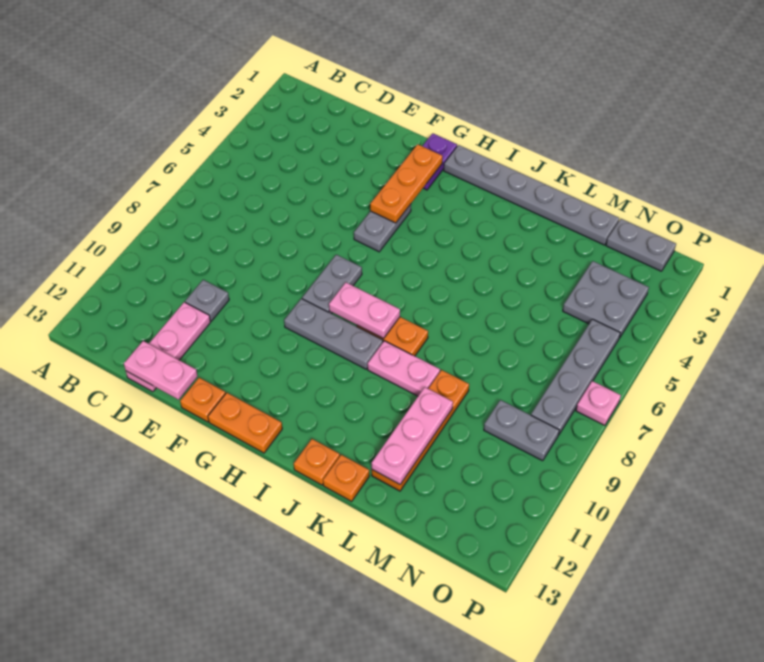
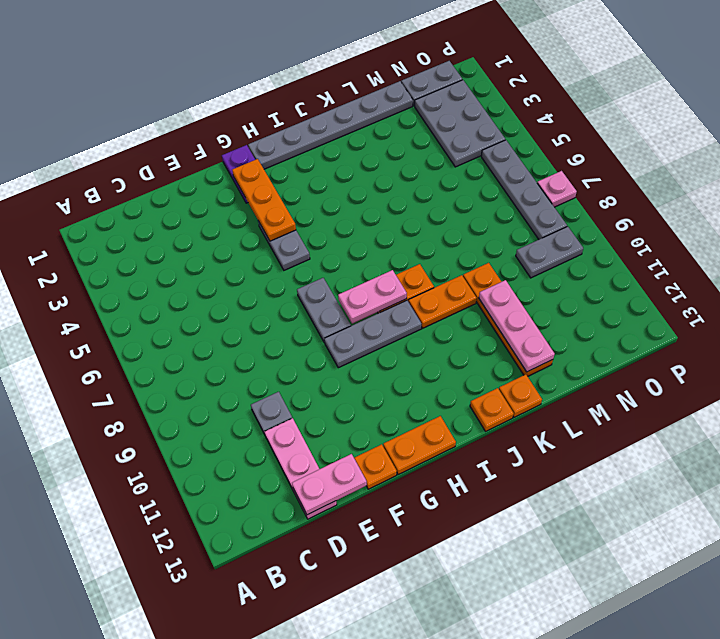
pink plate J9:K9 level 1 -> orange plate J9:K9 level 1
grey plate N3:O4 level 1 -> grey plate N2:O4 level 1

